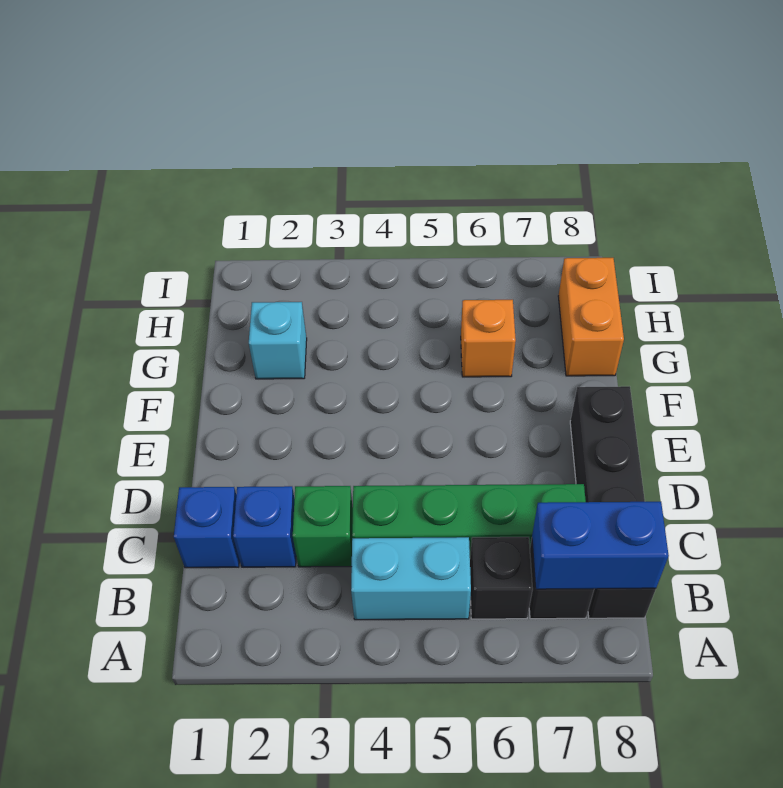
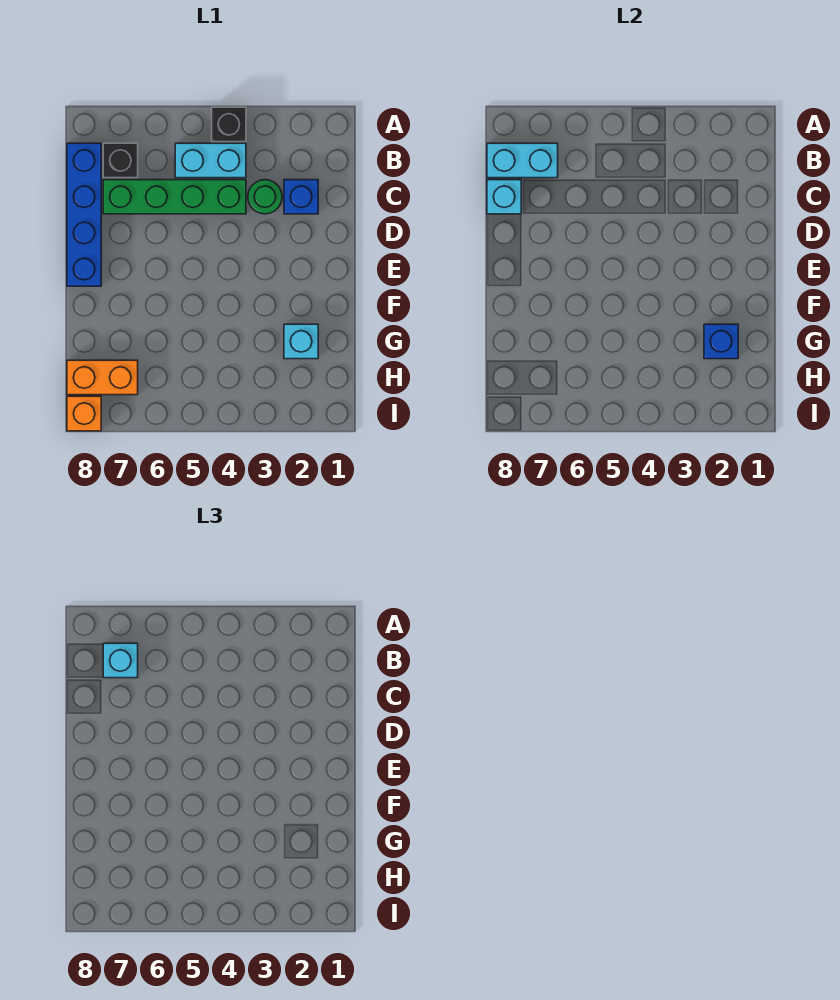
black brick B6 level 1 -> black brick A4 level 1
blue brick B7:B8 level 2 -> cyan brick B7:B8 level 2
none -> cyan brick B7 level 3
black brick B8:E8 level 1 -> blue brick B8:E8 level 1
blue brick C1 level 1 -> blue brick G2 level 2
green brick C3 level 1 -> green round brick C3 level 1
none -> cyan brick C8 level 2
orange brick G6 level 1 -> orange brick I8 level 1
orange brick G8:H8 level 1 -> orange brick H7:H8 level 1

